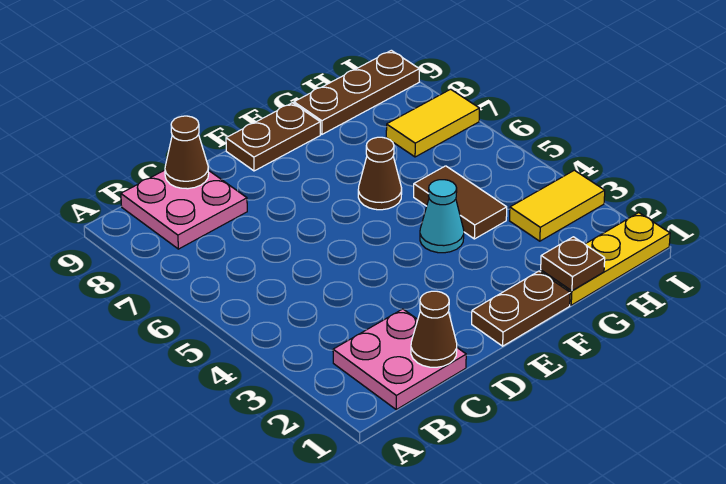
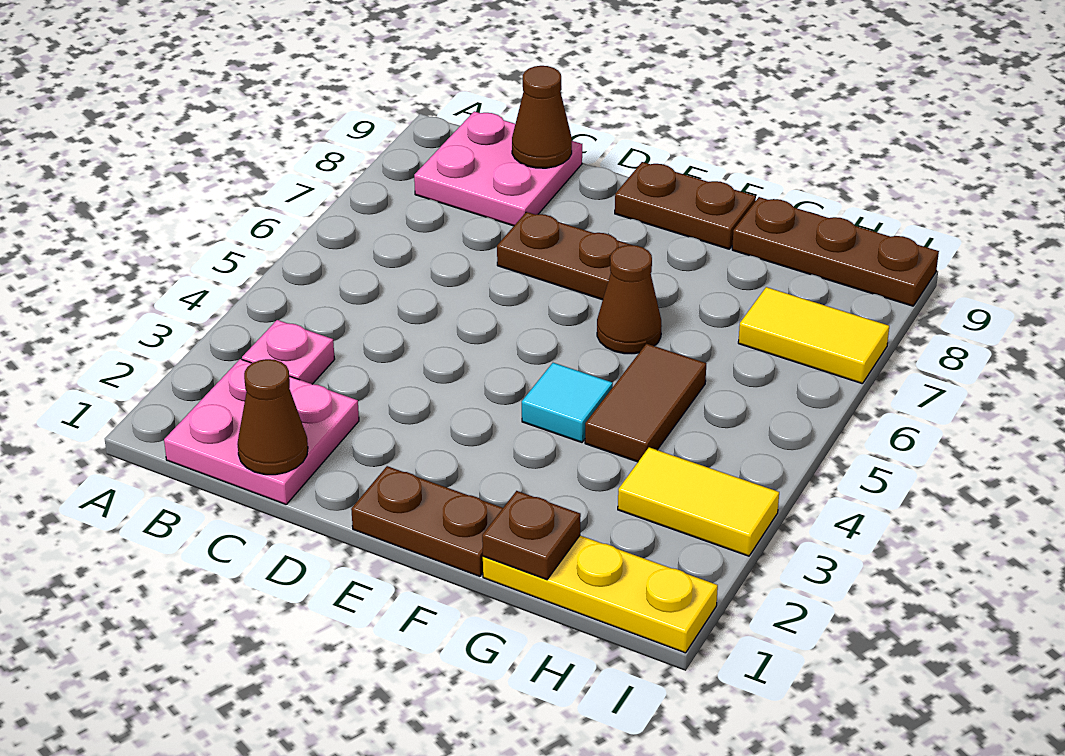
none -> pink plate B3 level 1
none -> brown plate D7:E7 level 1
cyan cone F4 level 1 -> cyan tile F4 level 1

